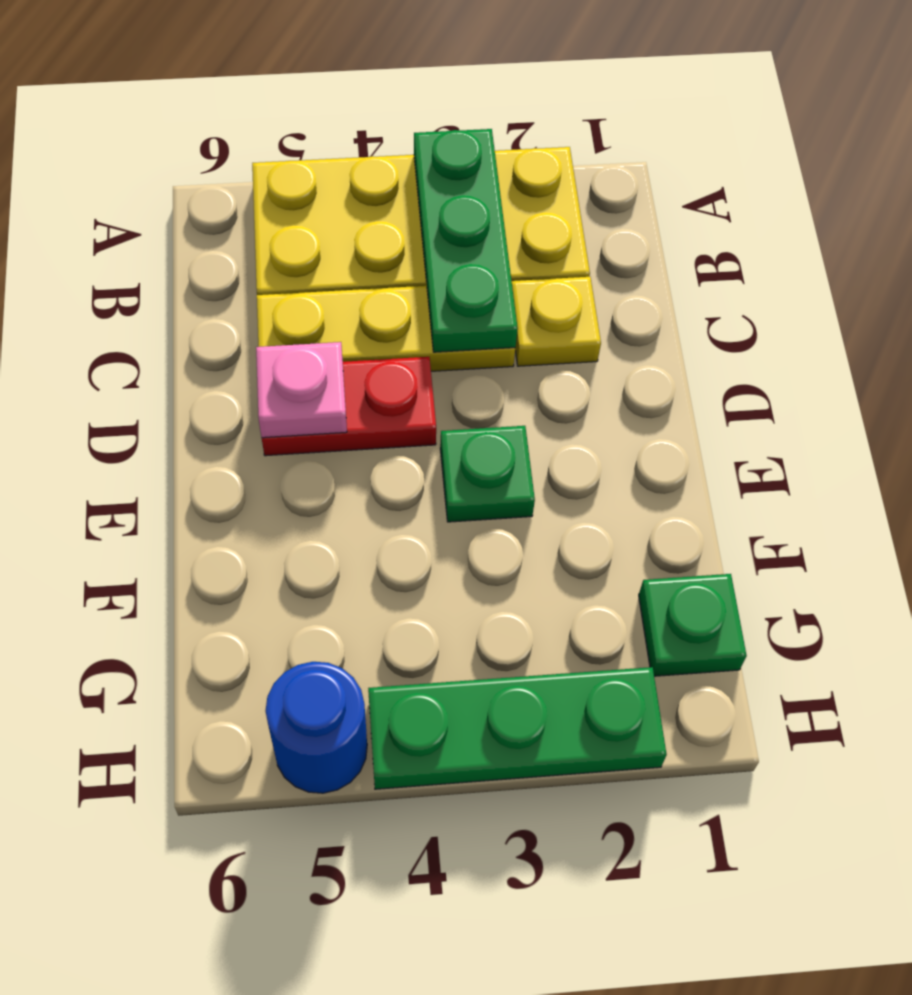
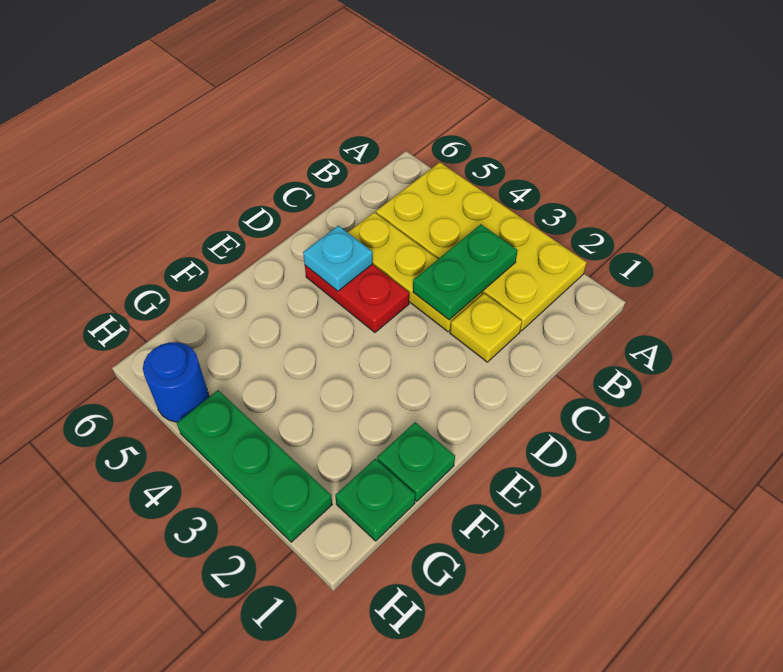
green plate A3:C3 level 2 -> green plate B3:C3 level 2
pink plate D5 level 2 -> cyan plate D5 level 2
green plate E3 level 1 -> green plate F1 level 1

